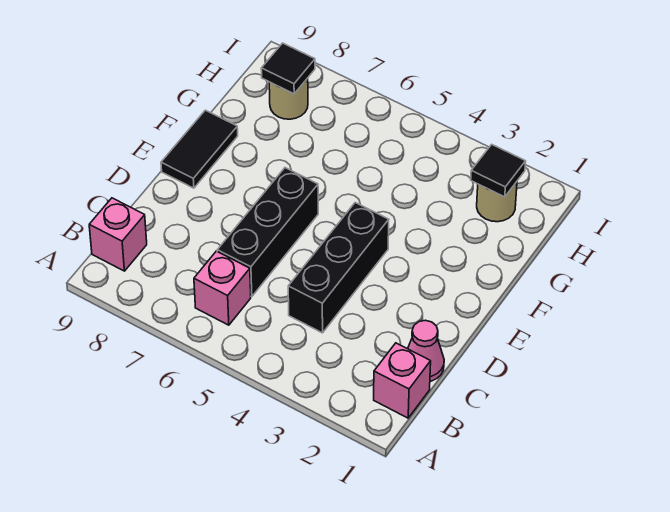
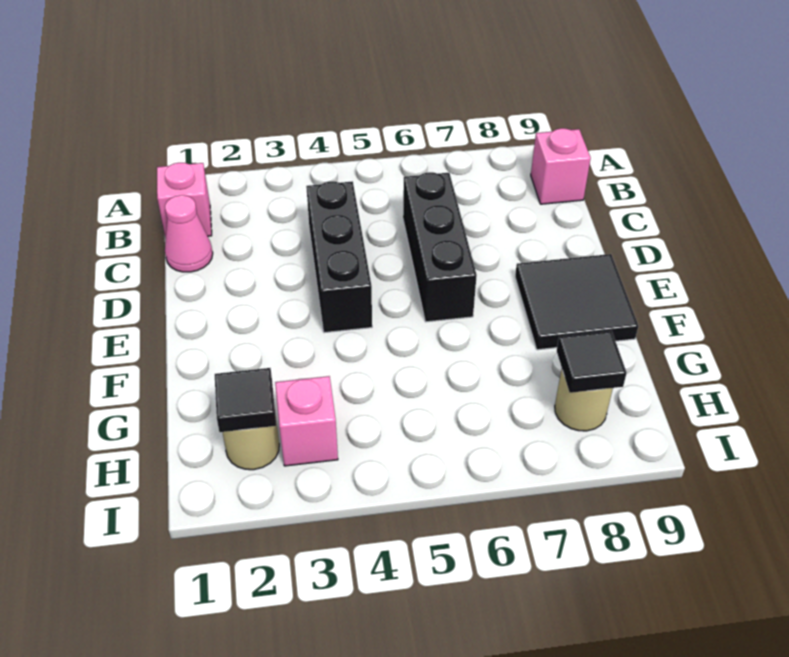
pink brick B6 level 1 -> pink brick H3 level 1
black tile E9:F9 level 1 -> black tile E8:F9 level 1

